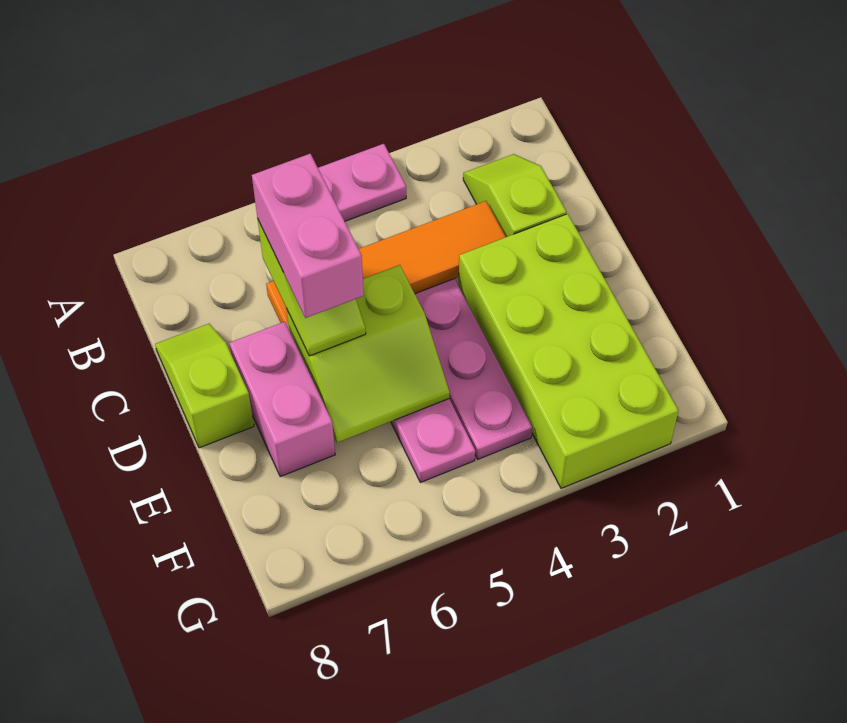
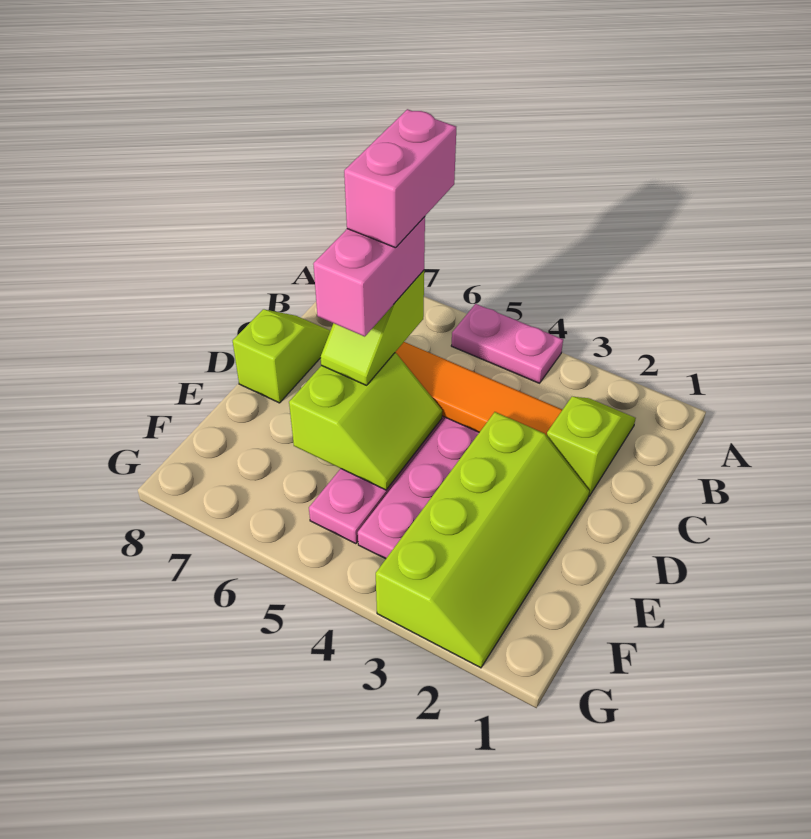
lime brick D2:G3 level 1 -> lime slope D2:G3 level 1 top 3
lime slope D5:E6 level 2 top D -> lime slope D5:E6 level 2 top 6
pink brick D7:E7 level 1 -> pink brick B6:C6 level 5

